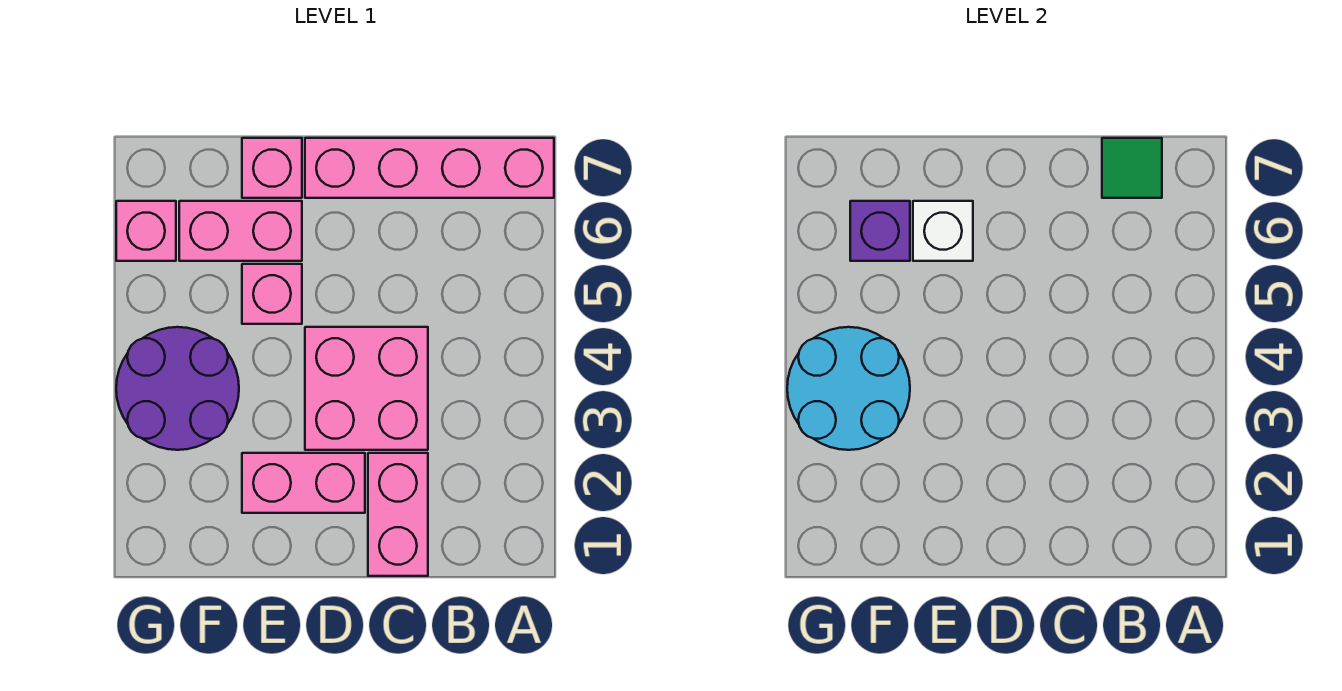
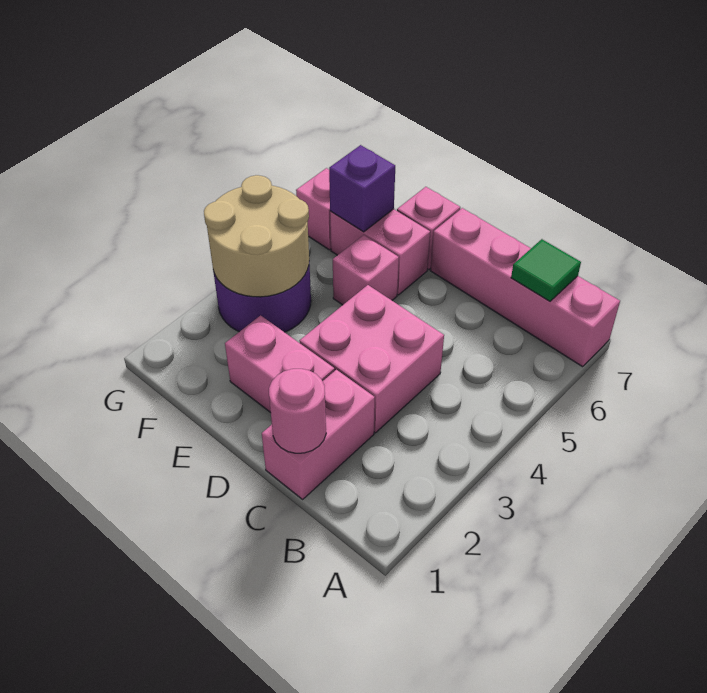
none -> pink round brick C1 level 2
white brick E6 level 2 -> none
cyan round brick F3:G4 level 2 -> tan round brick F3:G4 level 2

